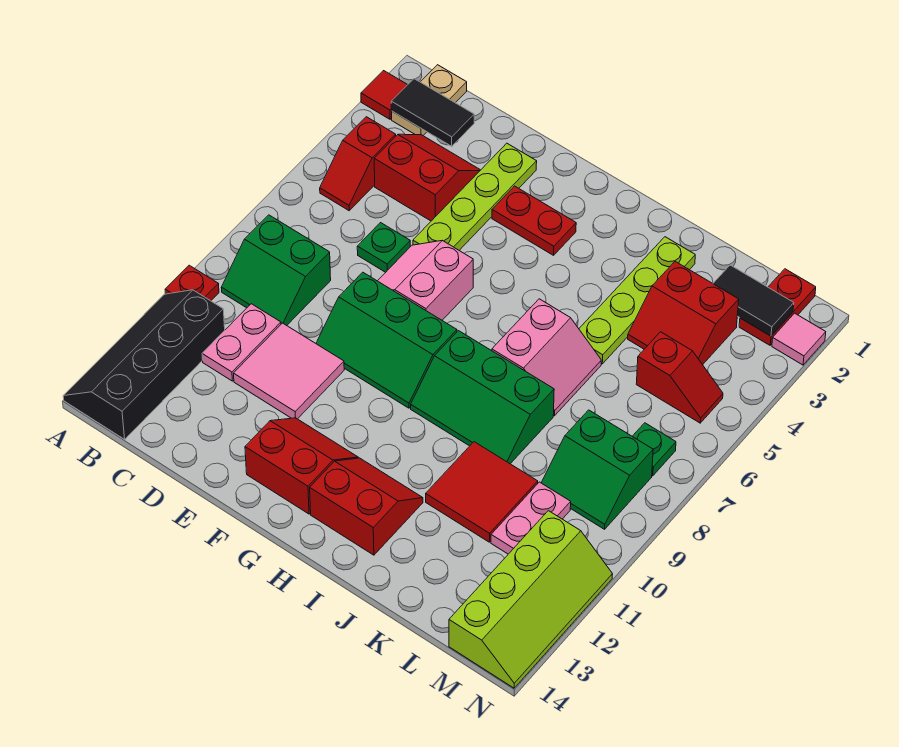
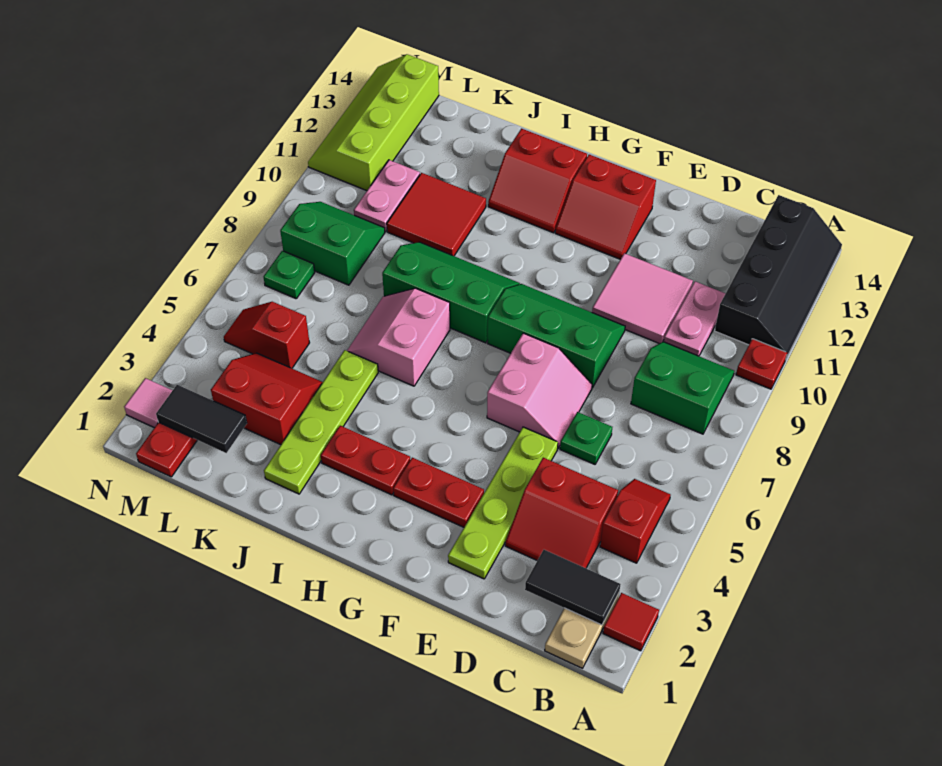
none -> red plate H3:I3 level 1

